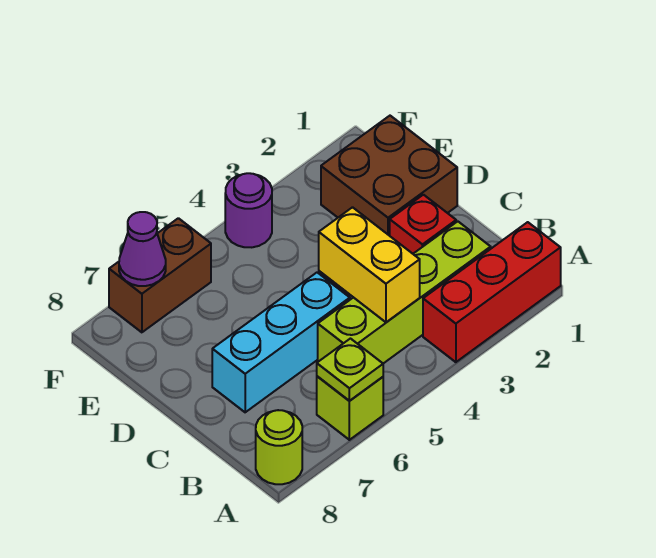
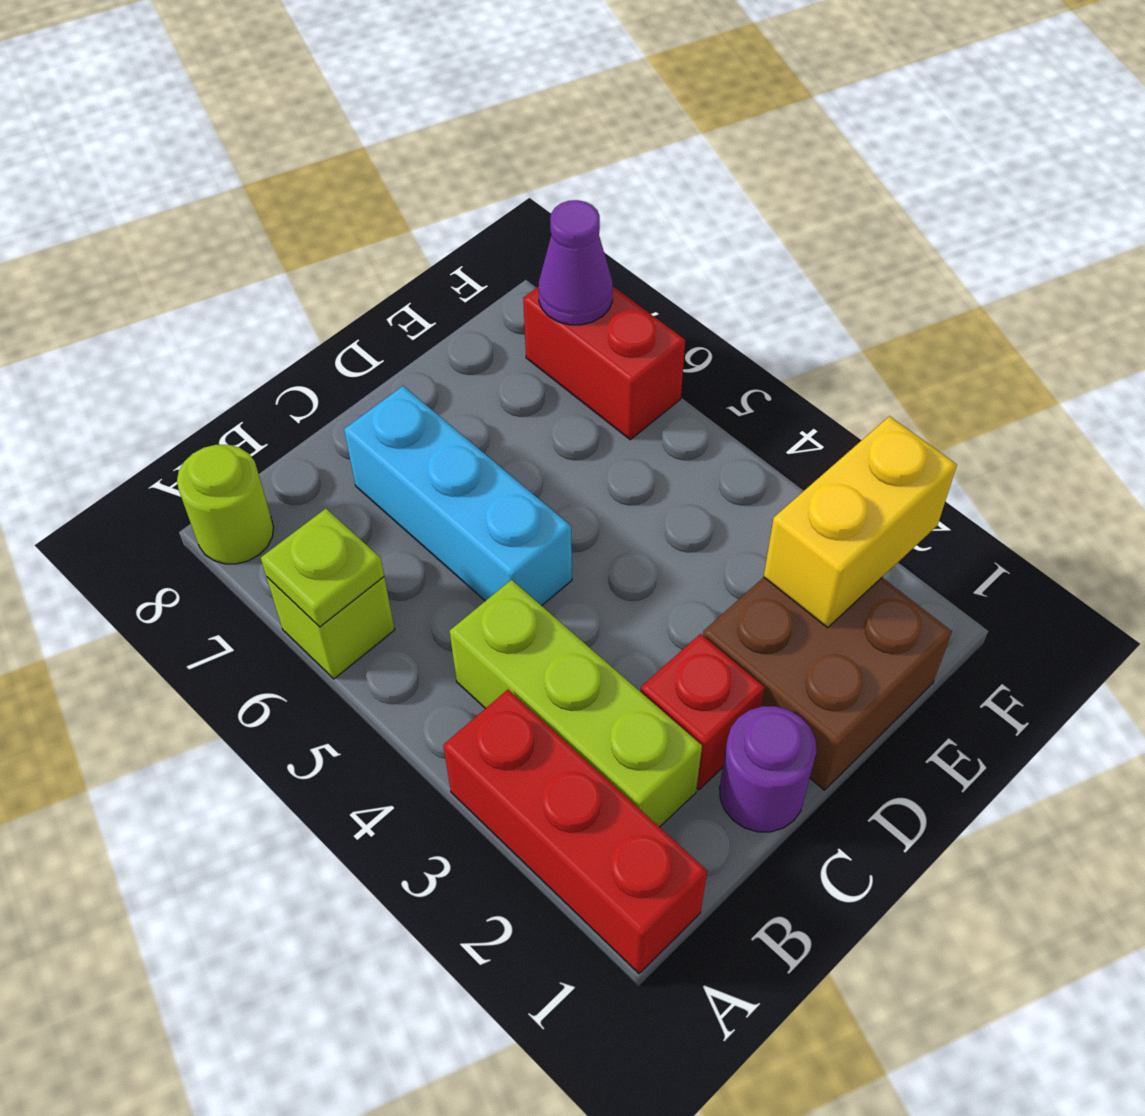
lime brick B2:B5 level 1 -> lime brick B2:B4 level 1
yellow brick B4:C4 level 2 -> yellow brick E2:F2 level 2
purple round brick F4 level 1 -> purple round brick C1 level 1
brown brick F6:F7 level 1 -> red brick F6:F7 level 1

